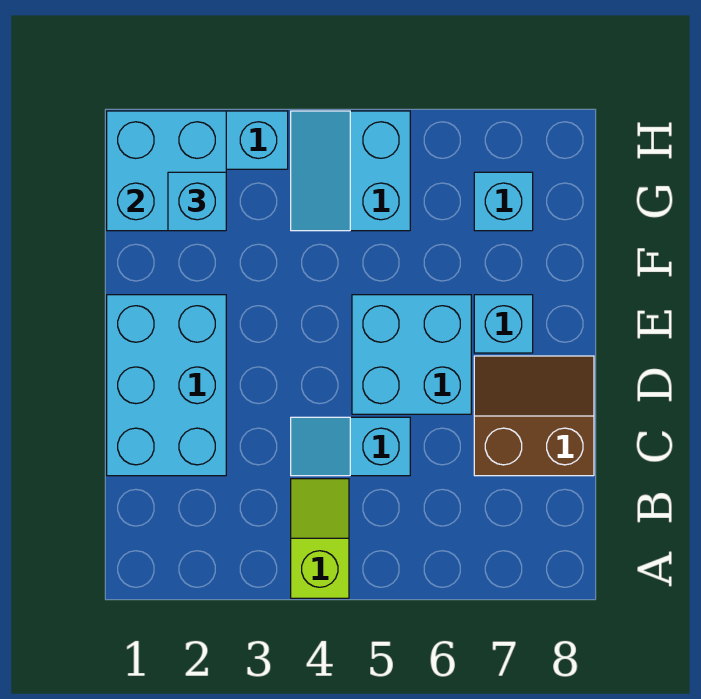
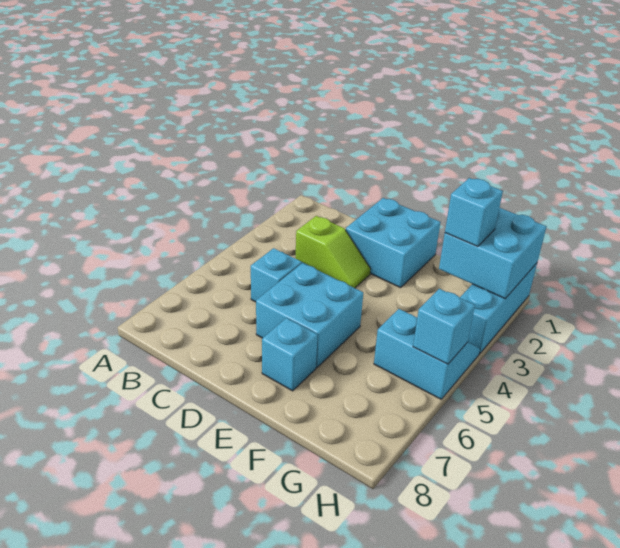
lime slope A4:B4 level 1 top A -> lime slope C3:D3 level 1 top C
cyan brick C1:E2 level 1 -> cyan brick D1:E2 level 1
brown slope C7:D8 level 1 top C -> none
cyan brick G7 level 1 -> cyan brick H5 level 2

